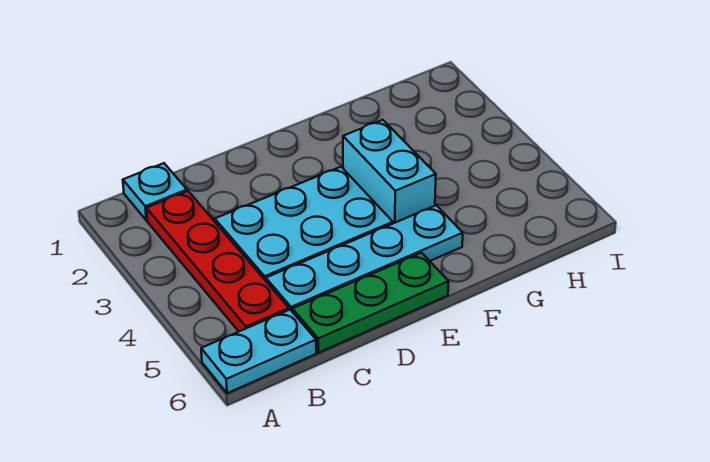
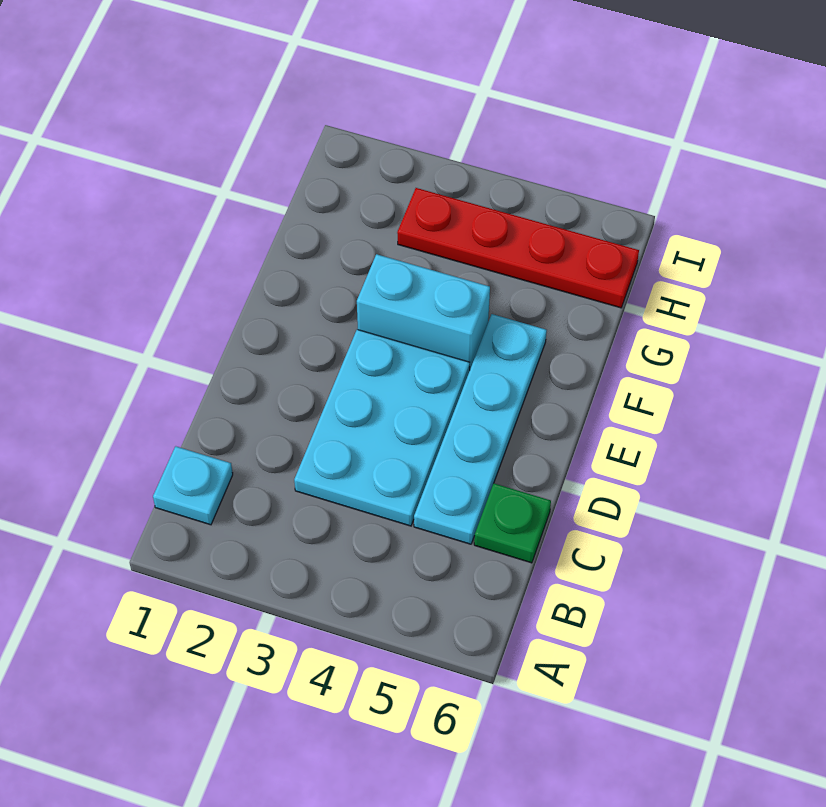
cyan plate A6:B6 level 1 -> none
red plate B2:B5 level 1 -> red plate H3:H6 level 1
green plate C6:E6 level 1 -> green plate C6 level 1

